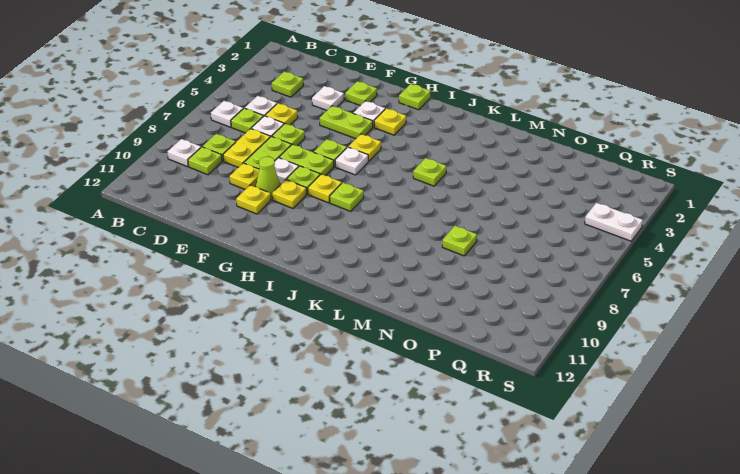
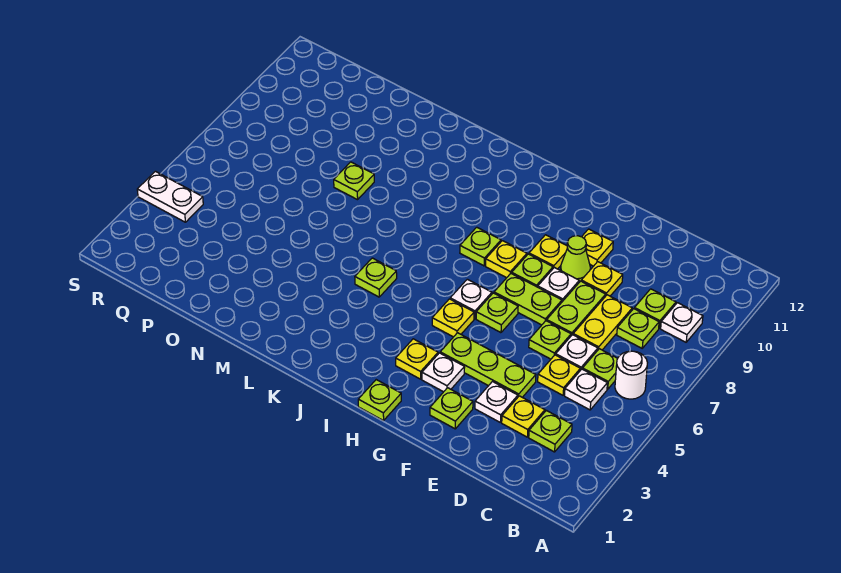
white plate B6 level 1 -> white round brick B6 level 1
none -> yellow plate D3 level 1
lime plate F4:G4 level 1 -> lime plate E4:G4 level 1

